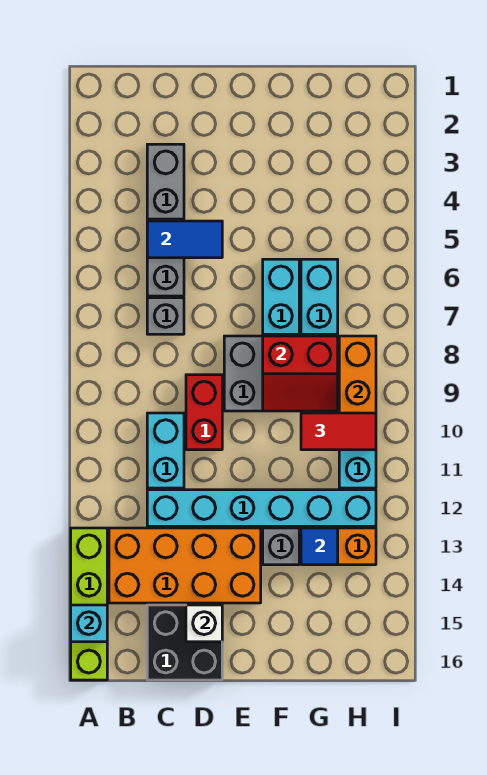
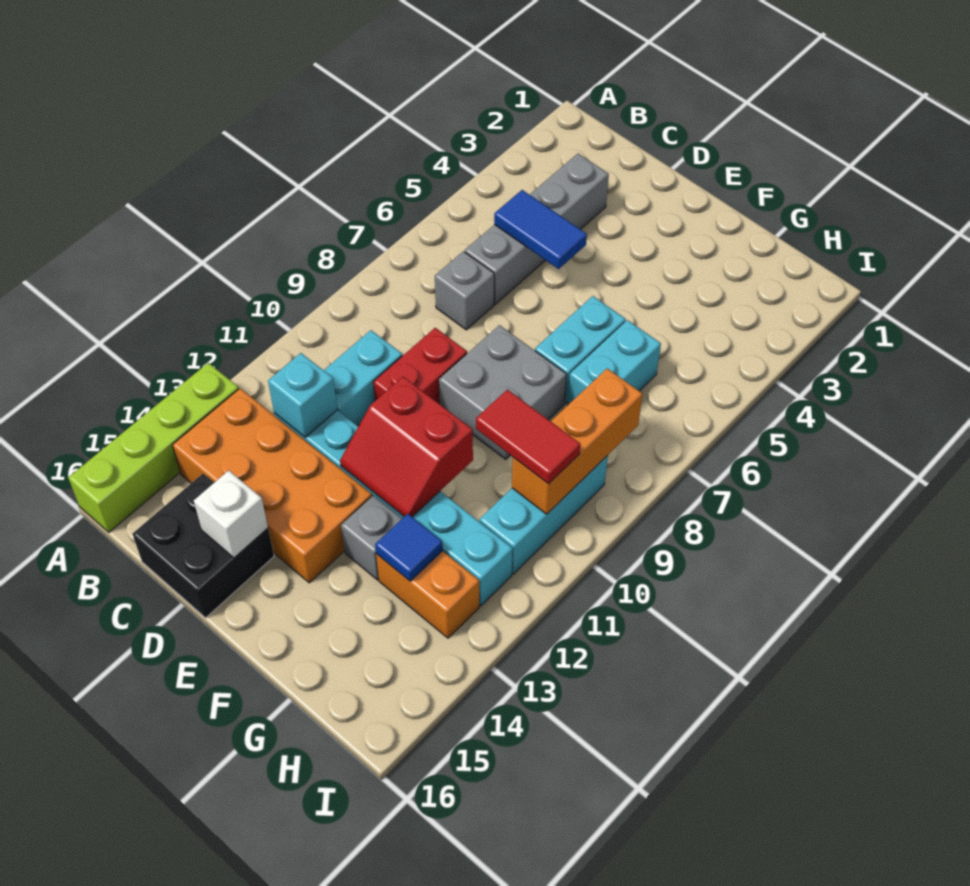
cyan brick A15 level 2 -> cyan brick C12 level 2
red slope F8:G9 level 2 top 8 -> red slope E11:F12 level 2 top 11

